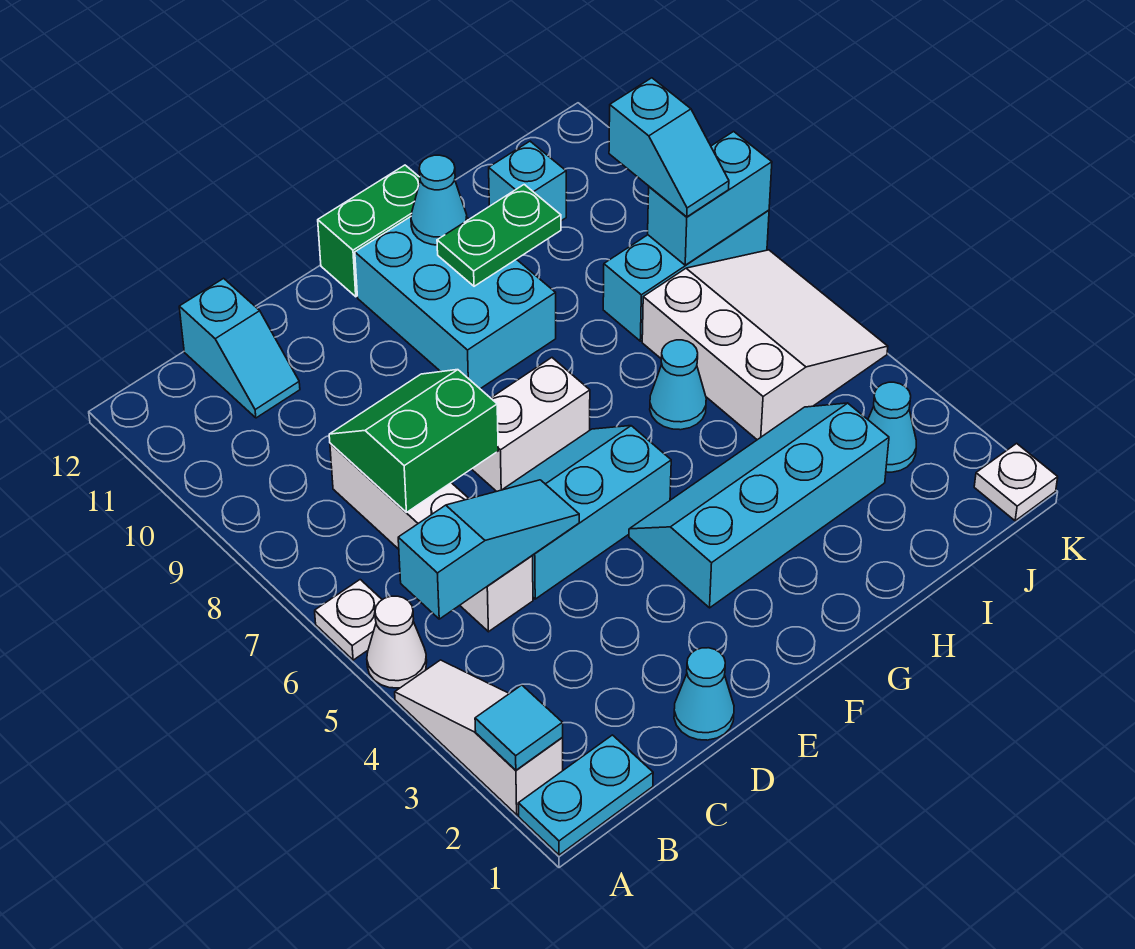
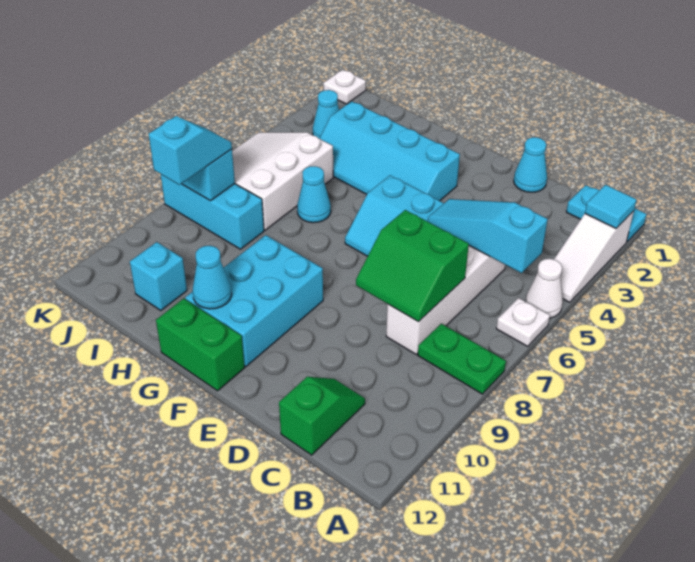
cyan slope C11:C12 level 1 top 12 -> green slope C11:C12 level 1 top 12
white brick E7:F7 level 1 -> none
green plate G10:H10 level 2 -> green plate A8:B8 level 1

